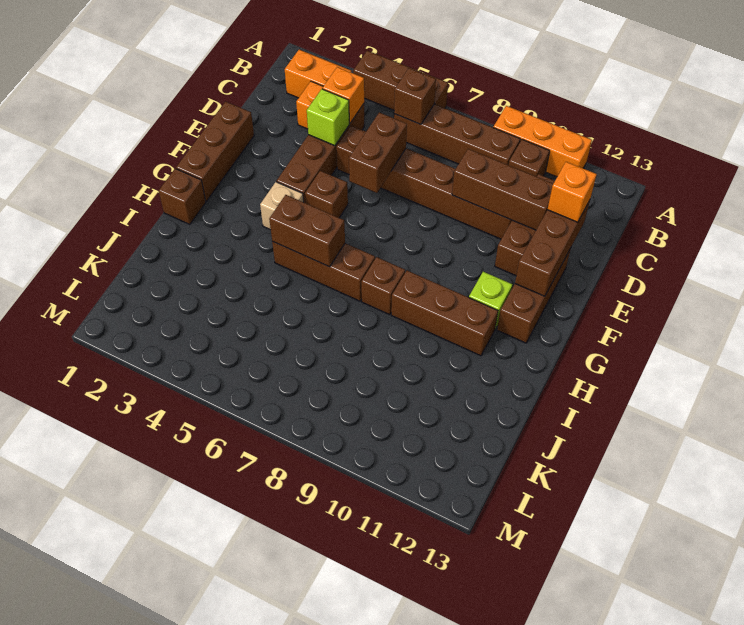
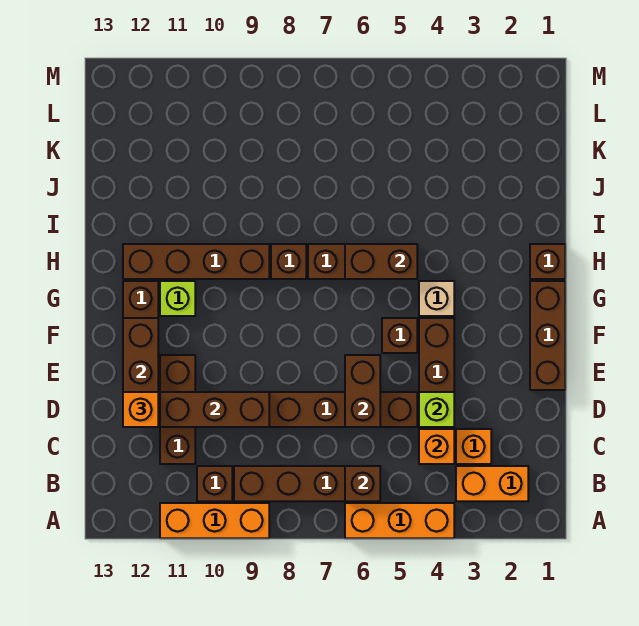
brown brick A4:A6 level 1 -> orange brick A4:A6 level 1
brown brick H9:H11 level 1 -> brown brick H9:H12 level 1

